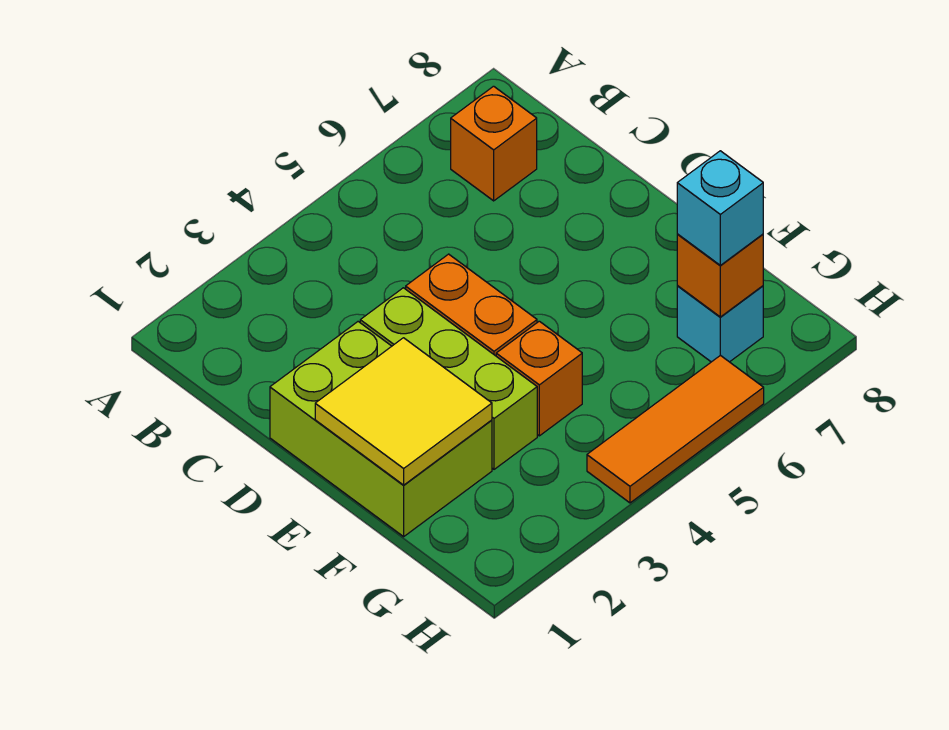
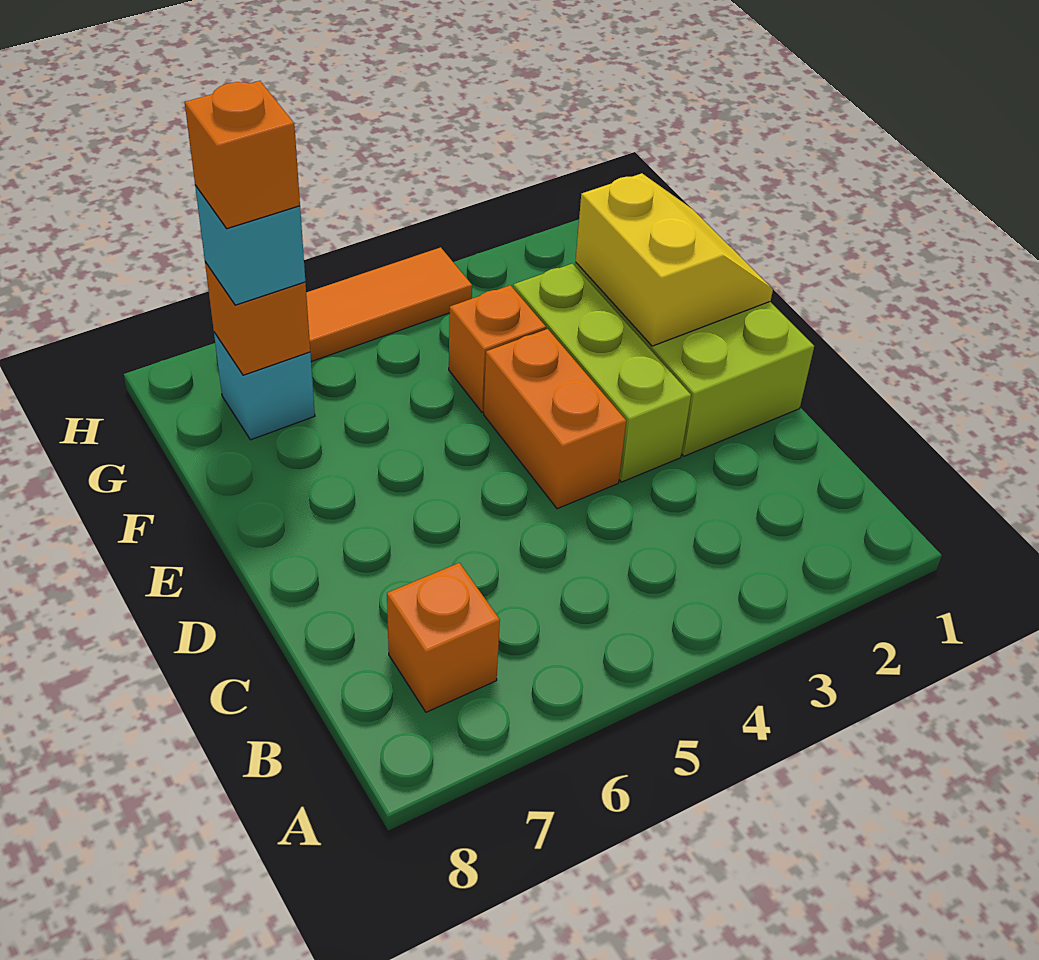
yellow tile E1:F2 level 2 -> yellow slope E1:F2 level 2 top 2
none -> orange brick G7 level 4

